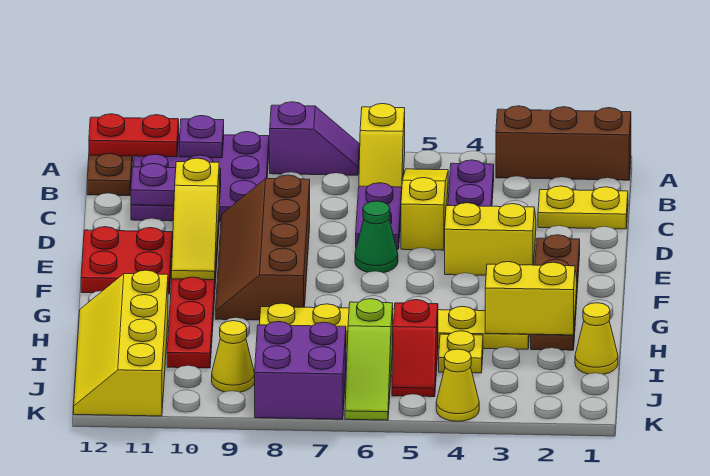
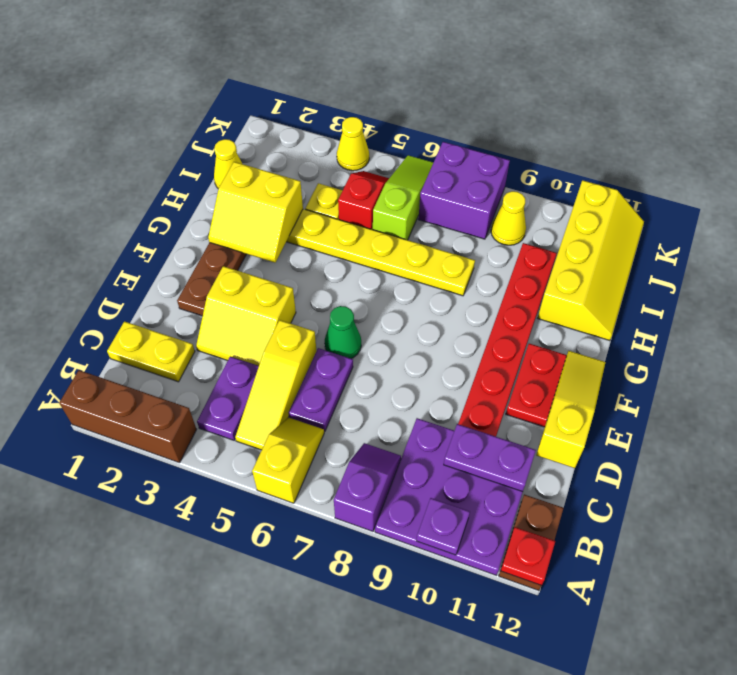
purple slope A7:A8 level 1 top 8 -> purple slope A8:B8 level 1 top A
red plate A11:A12 level 2 -> red plate A12 level 2
brown slope D8:G9 level 1 top 8 -> none
yellow slope D10:F10 level 2 top D -> yellow slope D12:F12 level 2 top D

